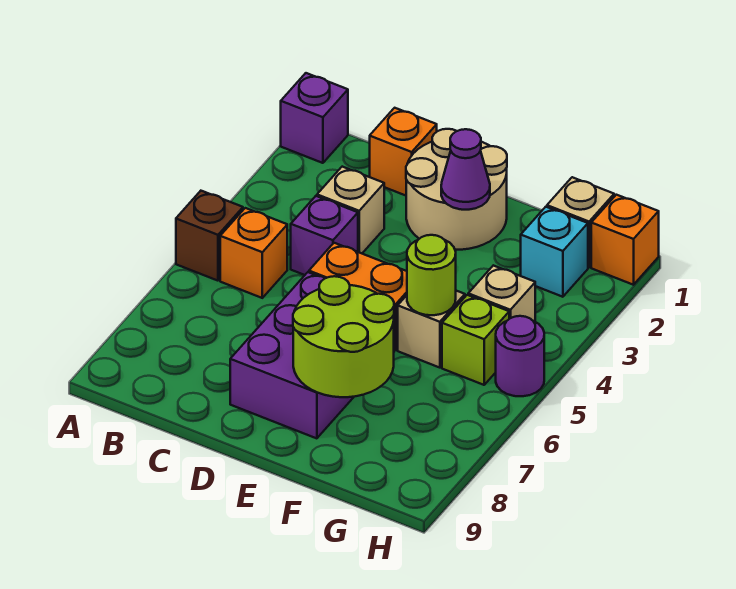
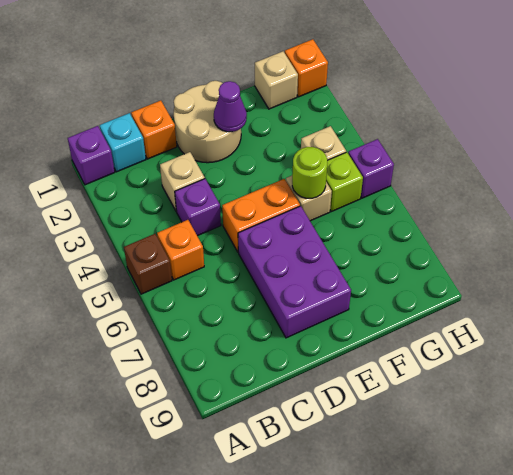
lime round brick E7:F8 level 2 -> none
cyan brick G2 level 1 -> cyan brick B1 level 1
purple round brick H5 level 1 -> purple brick H5 level 1

